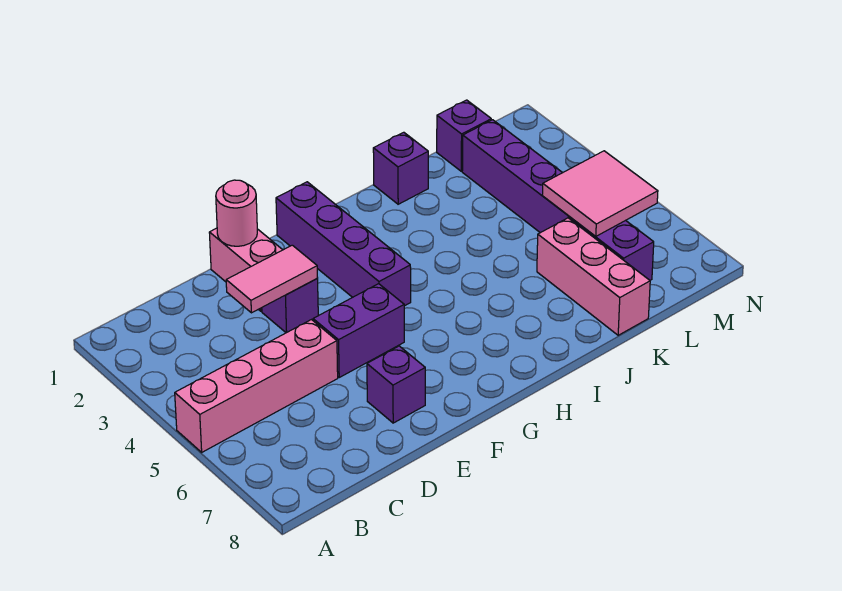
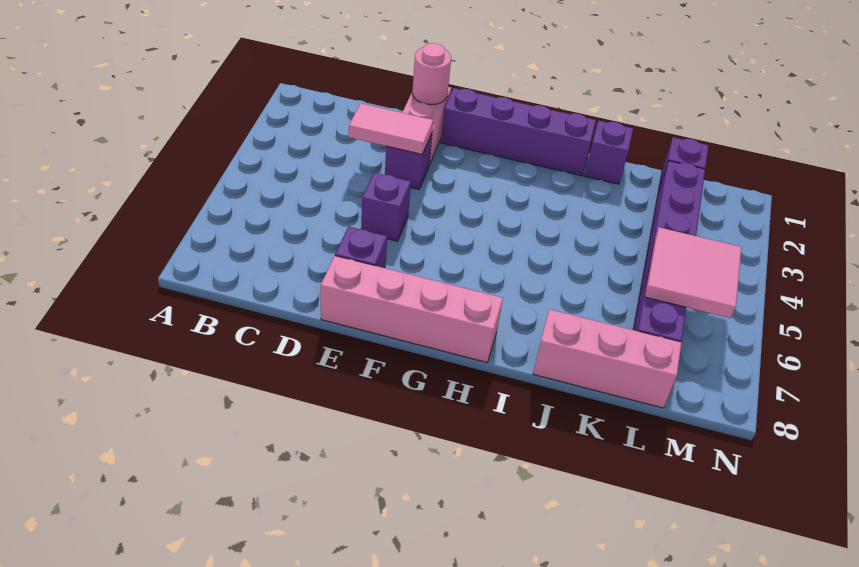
pink brick A5:D5 level 1 -> pink brick E8:H8 level 1
purple brick E5:F5 level 1 -> purple brick E5 level 1
purple brick G1:G4 level 1 -> purple brick F1:I1 level 1
pink brick K6:K8 level 1 -> pink brick J8:L8 level 1

